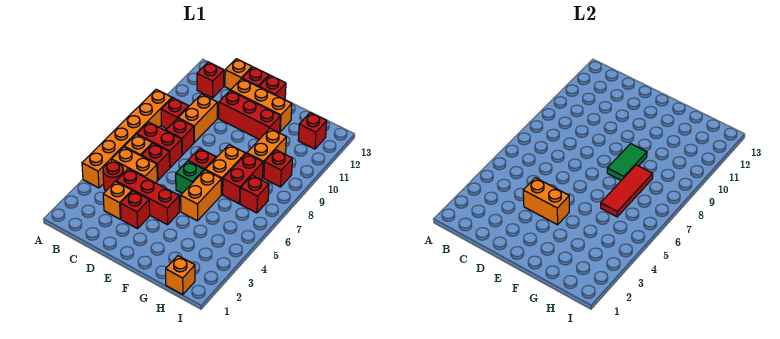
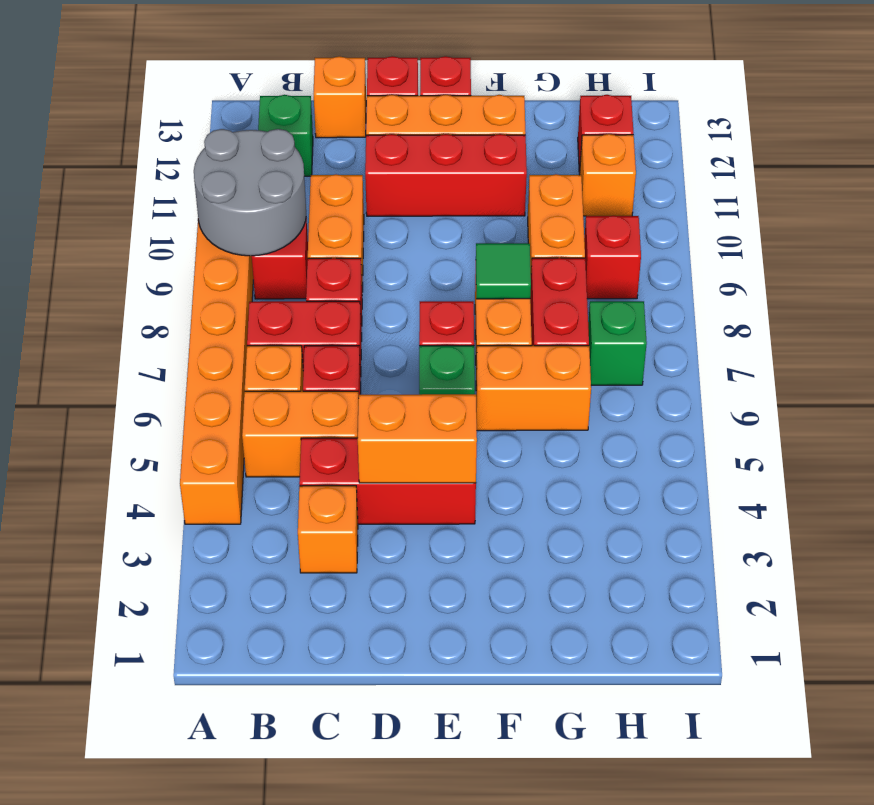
none -> grey round brick A9:B10 level 2
red round brick B4 level 1 -> none
red brick B12 level 1 -> green brick B12 level 1
red brick D3 level 1 -> none
orange brick F5:F6 level 1 -> orange brick F6:G6 level 1
green tile F8:F9 level 2 -> green tile F8 level 2
red tile G6:G8 level 2 -> none
orange brick H1 level 1 -> orange brick H11 level 1
red brick H7 level 1 -> green brick H7 level 1

